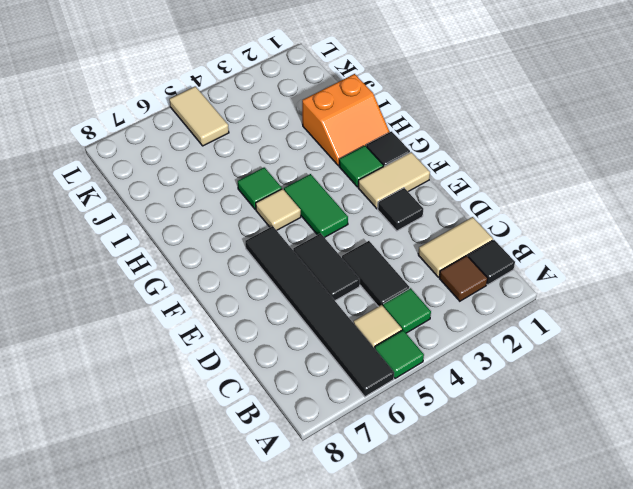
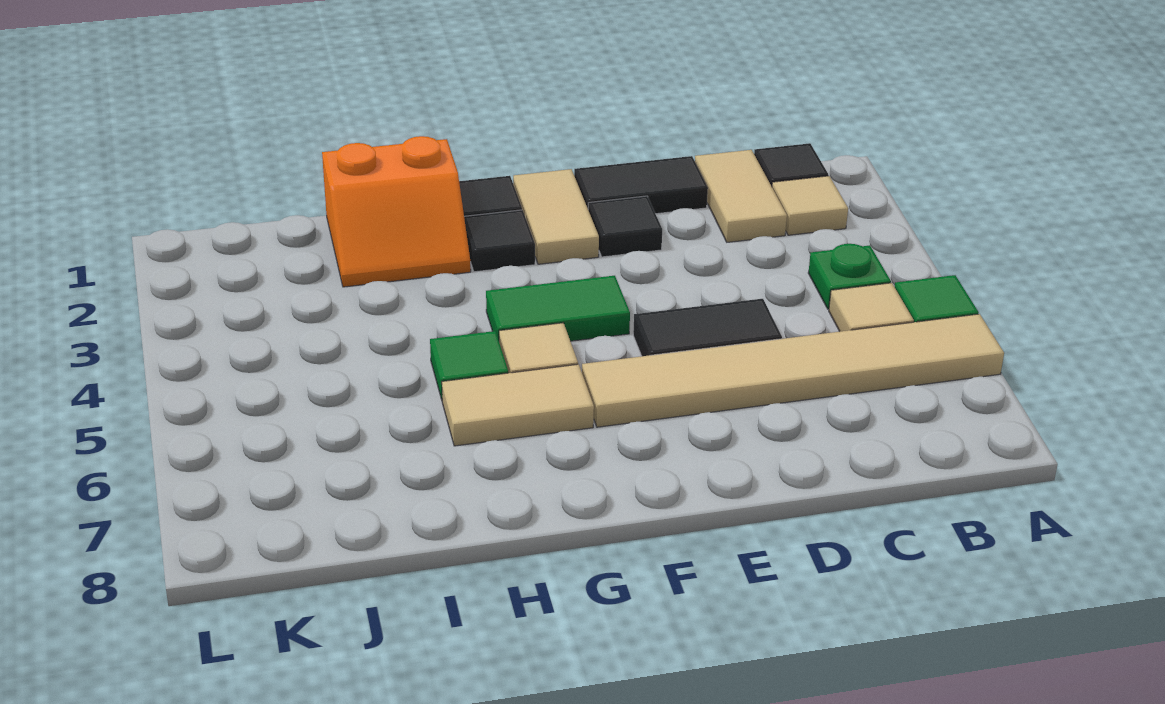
black tile A6:F6 level 1 -> tan tile A6:F6 level 1
brown tile B2 level 1 -> tan tile B2 level 1
green tile B4 level 1 -> green plate B4 level 1
black tile C4:D4 level 1 -> black tile D1:E1 level 1
green tile G2 level 1 -> black tile G2 level 1
orange slope H1:I2 level 1 top I -> orange slope H1:I2 level 1 top 1
tan tile K5:L5 level 1 -> tan tile G6:H6 level 1

